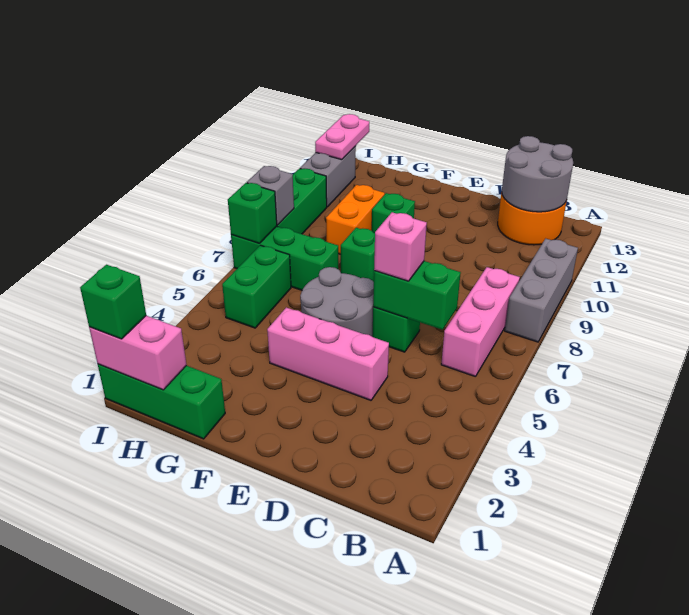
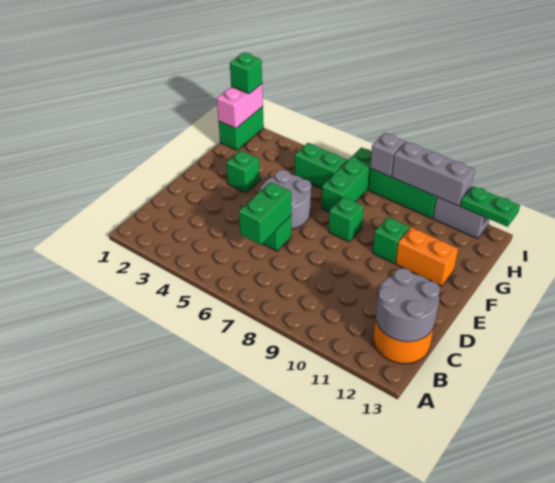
grey brick A8:A10 level 1 -> grey brick I9:I11 level 2
pink brick B6:B8 level 1 -> none
pink brick D4:F4 level 1 -> none
pink brick D6 level 3 -> none
green brick G1:I1 level 1 -> green brick H1:I1 level 1
orange brick G9:G10 level 1 -> orange brick F11:F12 level 1
green brick I7 level 2 -> green brick F3 level 1
pink plate I12:I13 level 2 -> green plate I12:I13 level 2

